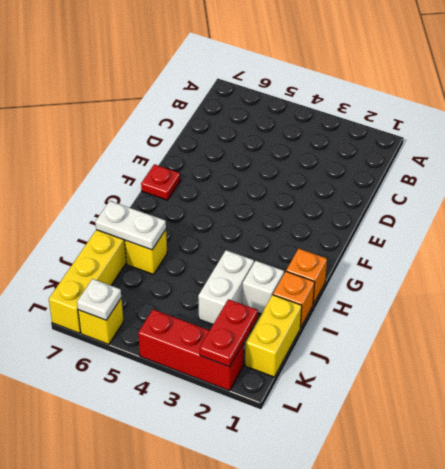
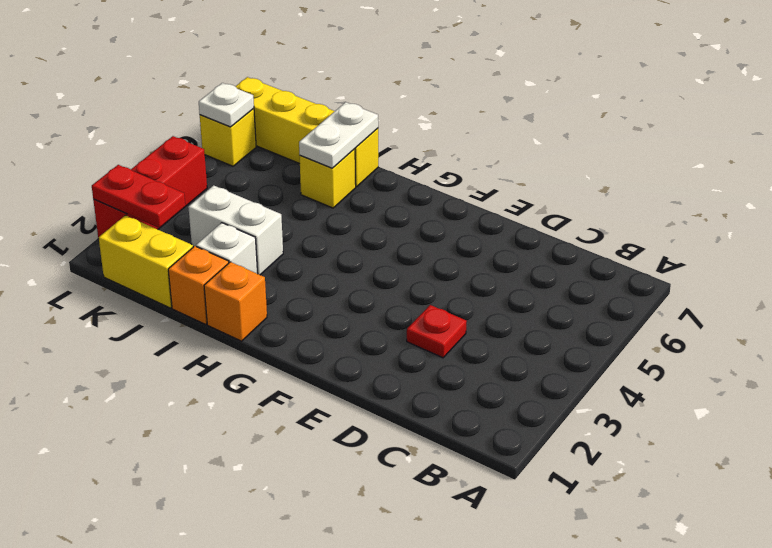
red plate F7 level 1 -> red plate D3 level 1

